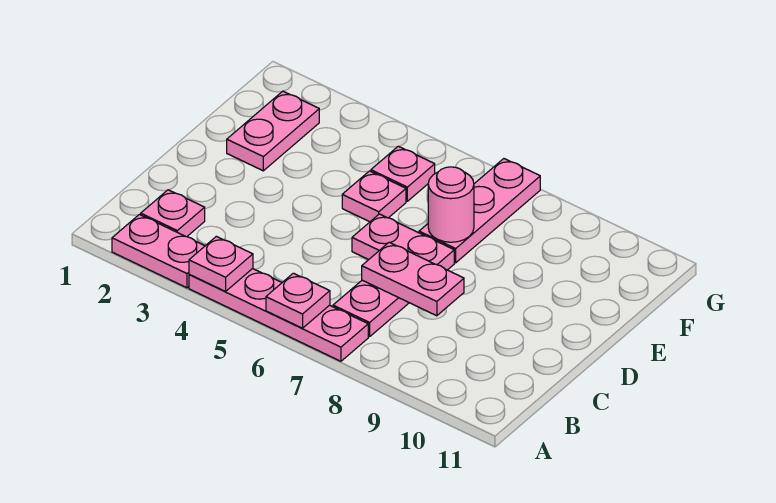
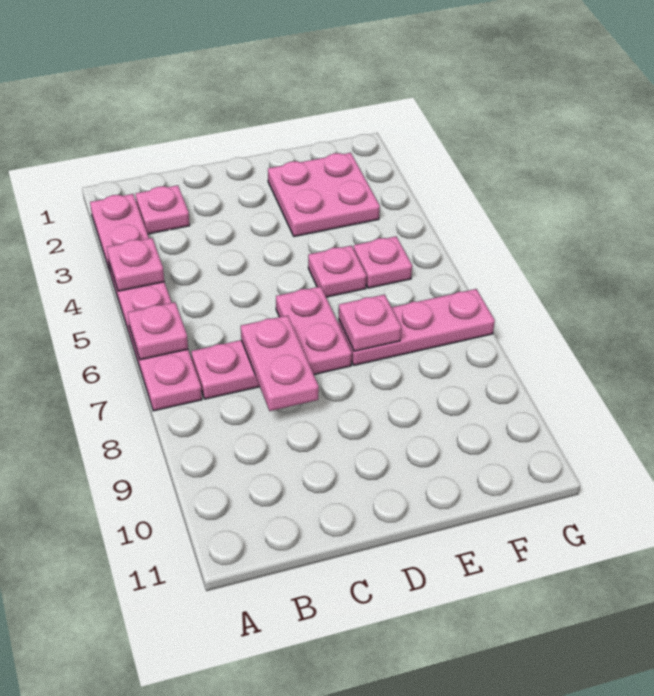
pink plate E2:F2 level 1 -> pink plate E2:F3 level 1
pink round brick E7 level 2 -> pink plate E7 level 2

